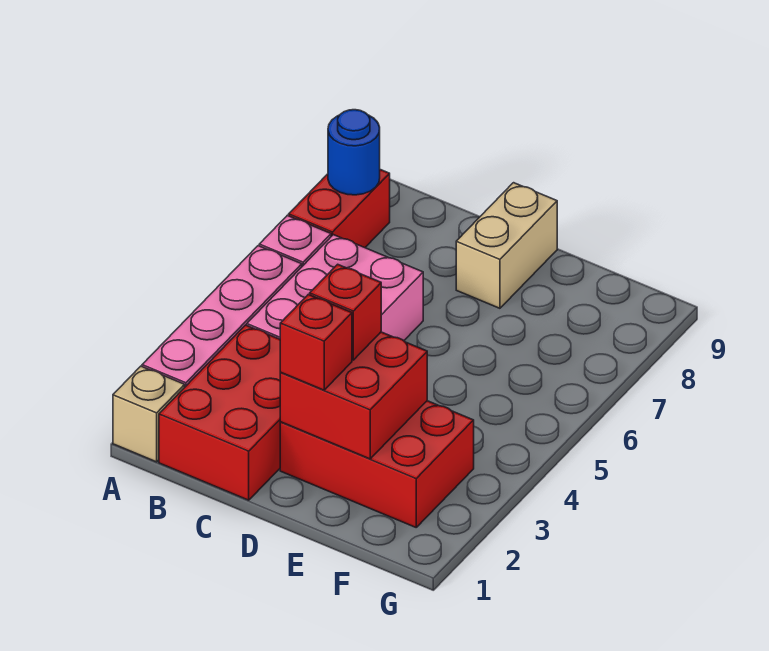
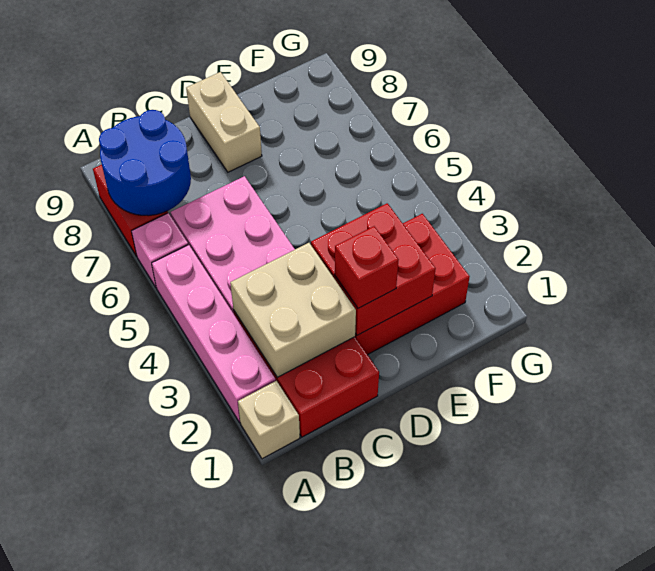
blue round brick A8 level 2 -> blue round brick A7:B8 level 2
none -> tan brick B2:C3 level 2
red brick D3 level 3 -> none

